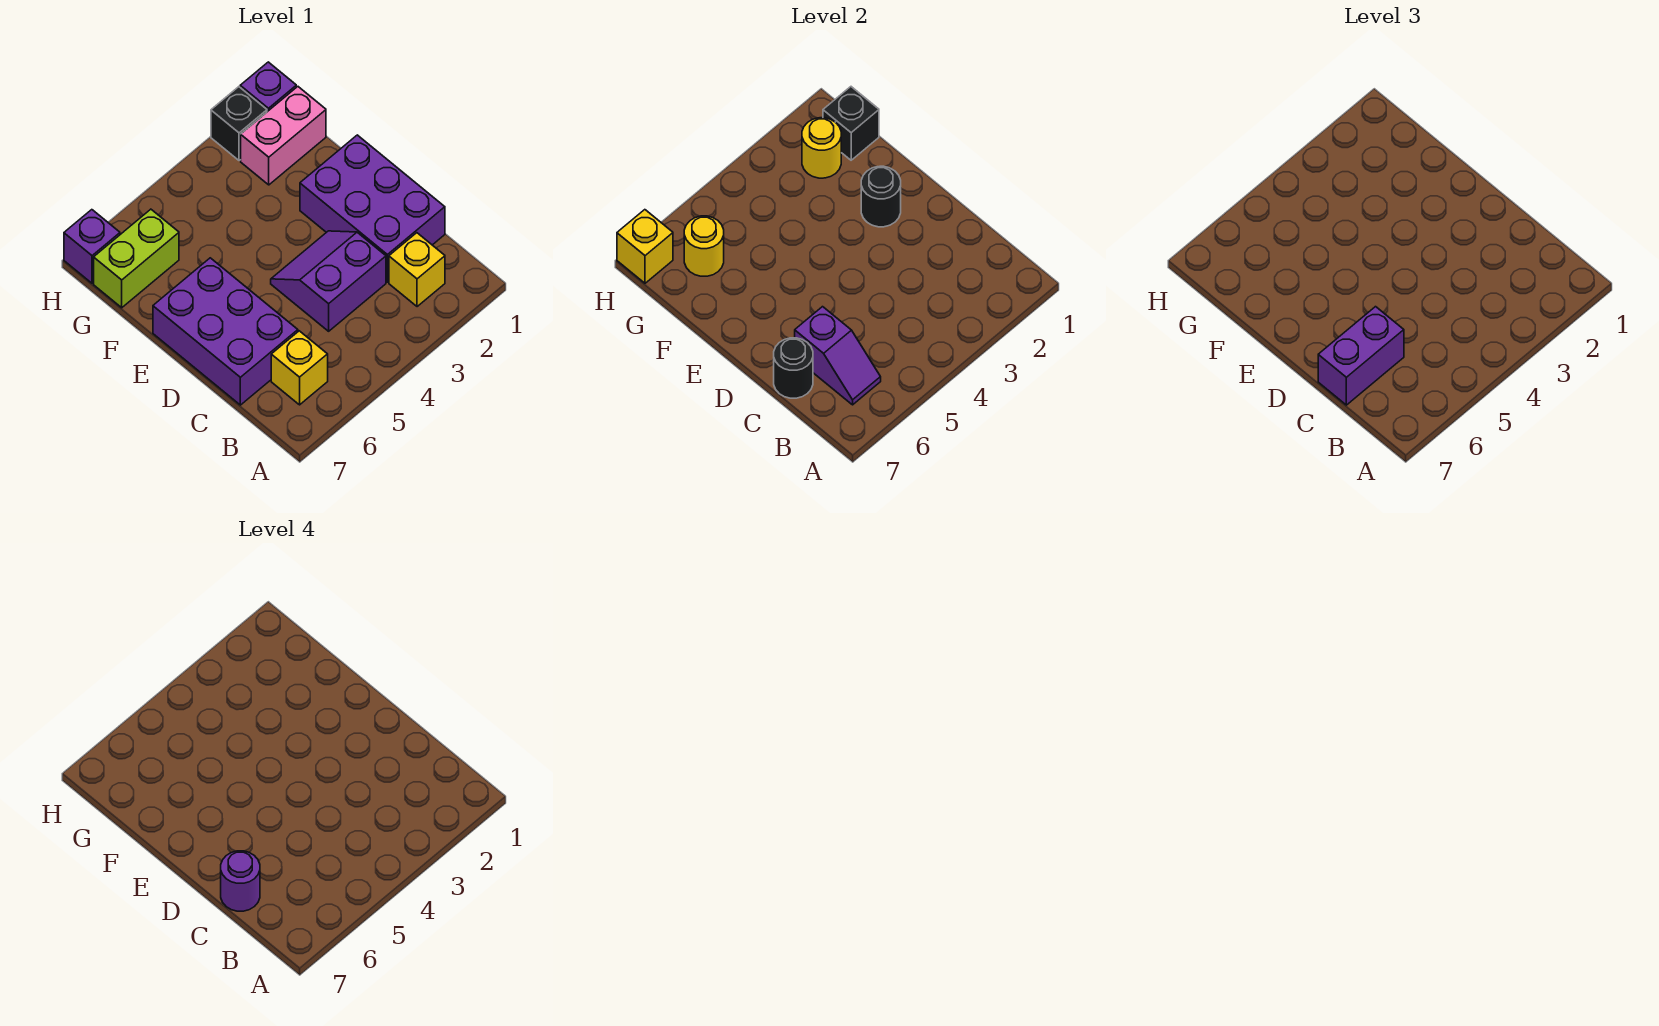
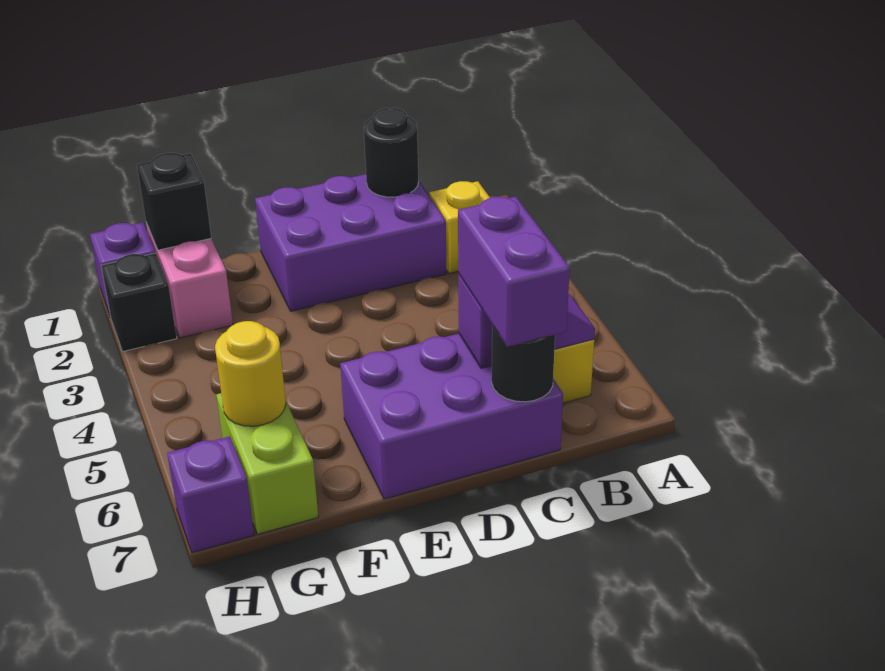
purple slope C3:D4 level 1 top C -> none
purple round brick C7 level 4 -> none
black round brick E2 level 2 -> black round brick C1 level 2
yellow round brick G2 level 2 -> none
yellow brick H7 level 2 -> none

